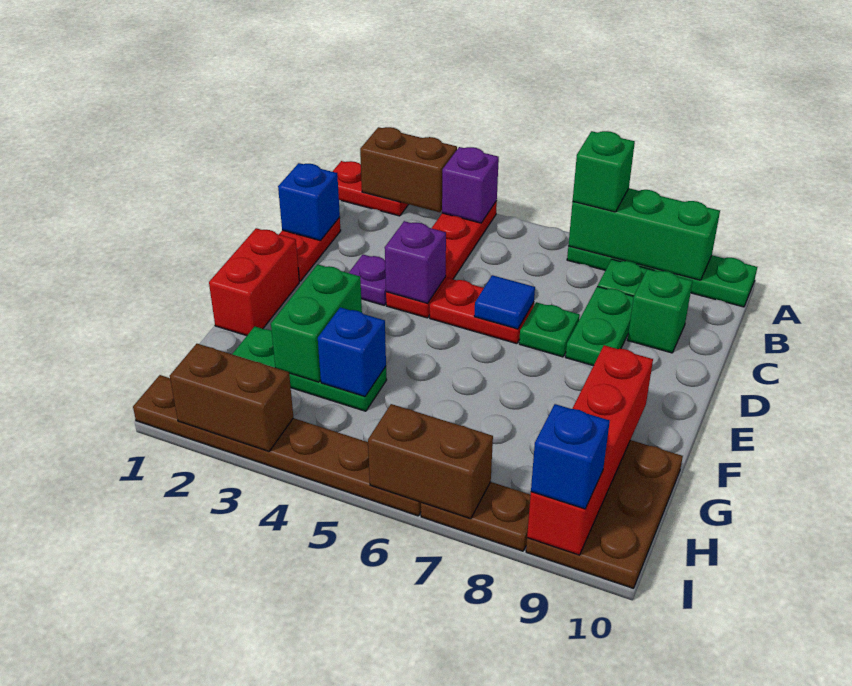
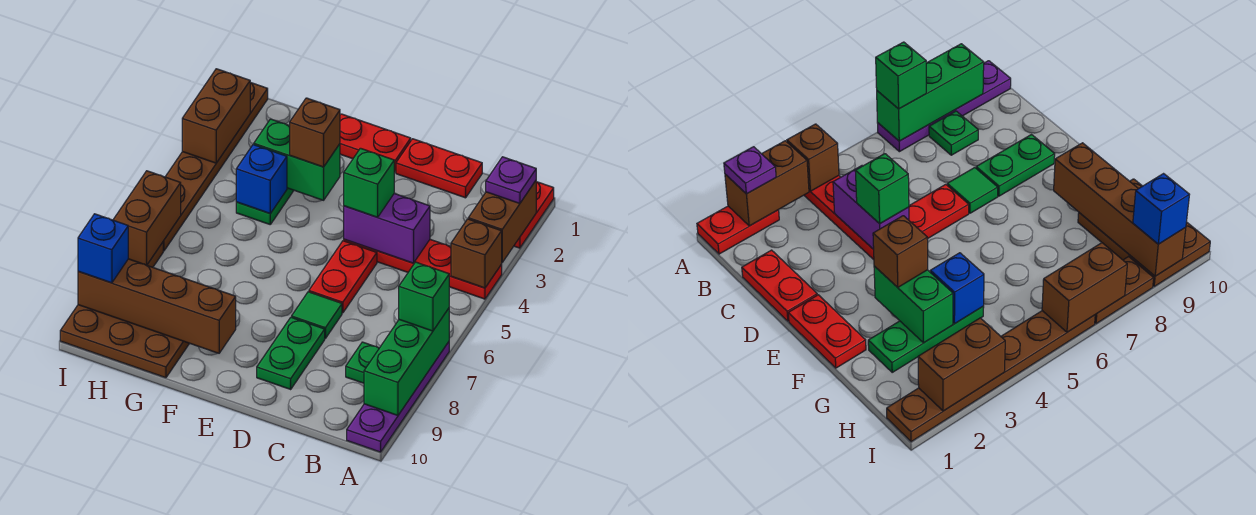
purple brick A4 level 2 -> brown brick A4 level 2
green plate A7:A10 level 1 -> purple plate A7:A10 level 1
blue brick C1 level 2 -> none
green plate C8:D8 level 1 -> green plate D8:D9 level 1
green brick C9 level 1 -> green brick D4 level 3
purple plate D3 level 1 -> purple plate A2 level 3
purple brick D4 level 2 -> purple brick C4:D4 level 2
blue tile D6 level 2 -> none
green plate D7 level 1 -> green tile D7 level 1
red brick E1:F1 level 1 -> red plate E1:F1 level 1
none -> brown brick F3 level 3
red brick F9:I9 level 2 -> brown brick F9:I9 level 2

